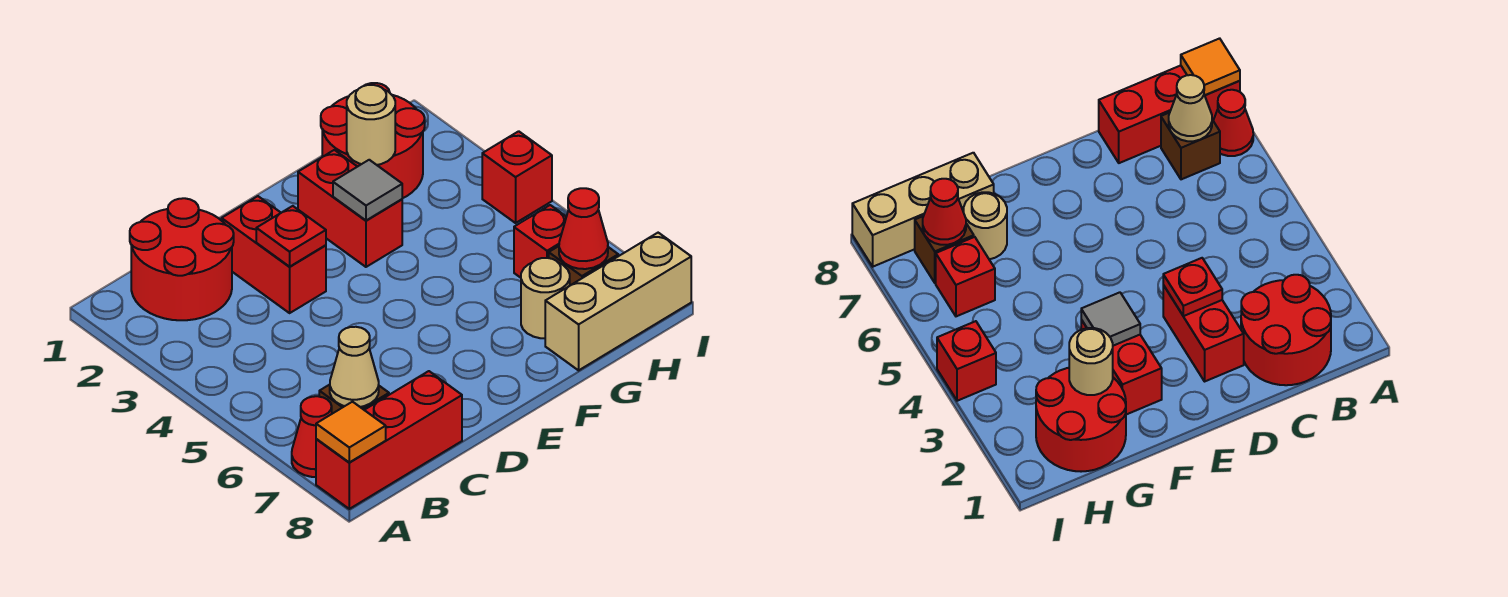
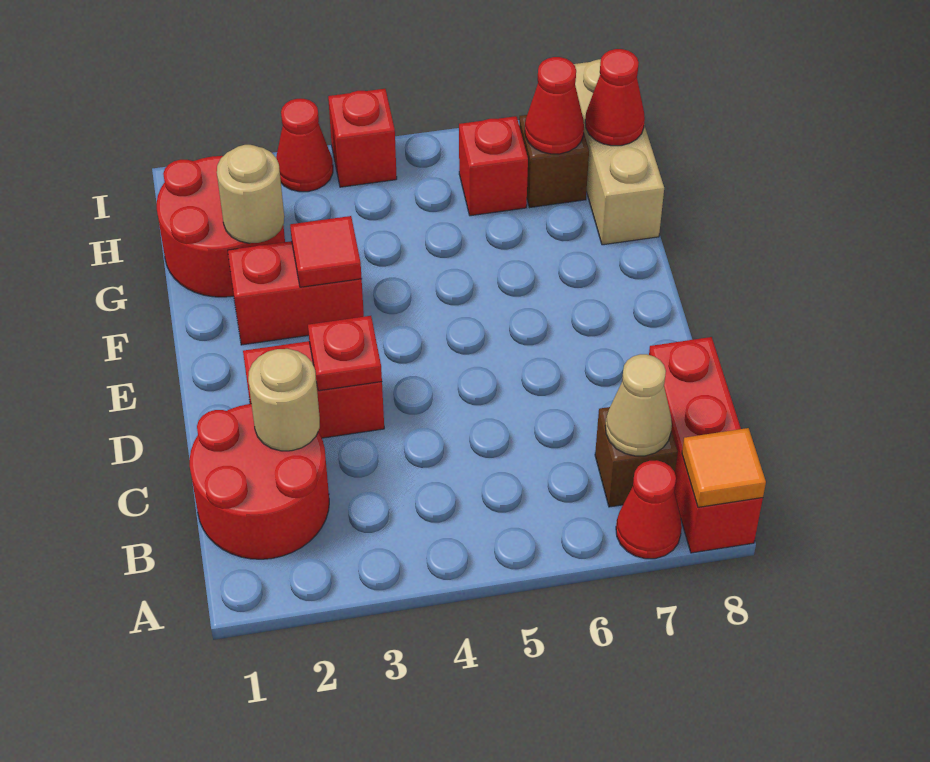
grey tile F3 level 2 -> red tile F3 level 2
tan round brick G7 level 1 -> tan round brick C2 level 2
none -> red cone H8 level 2
none -> red cone I3 level 1

